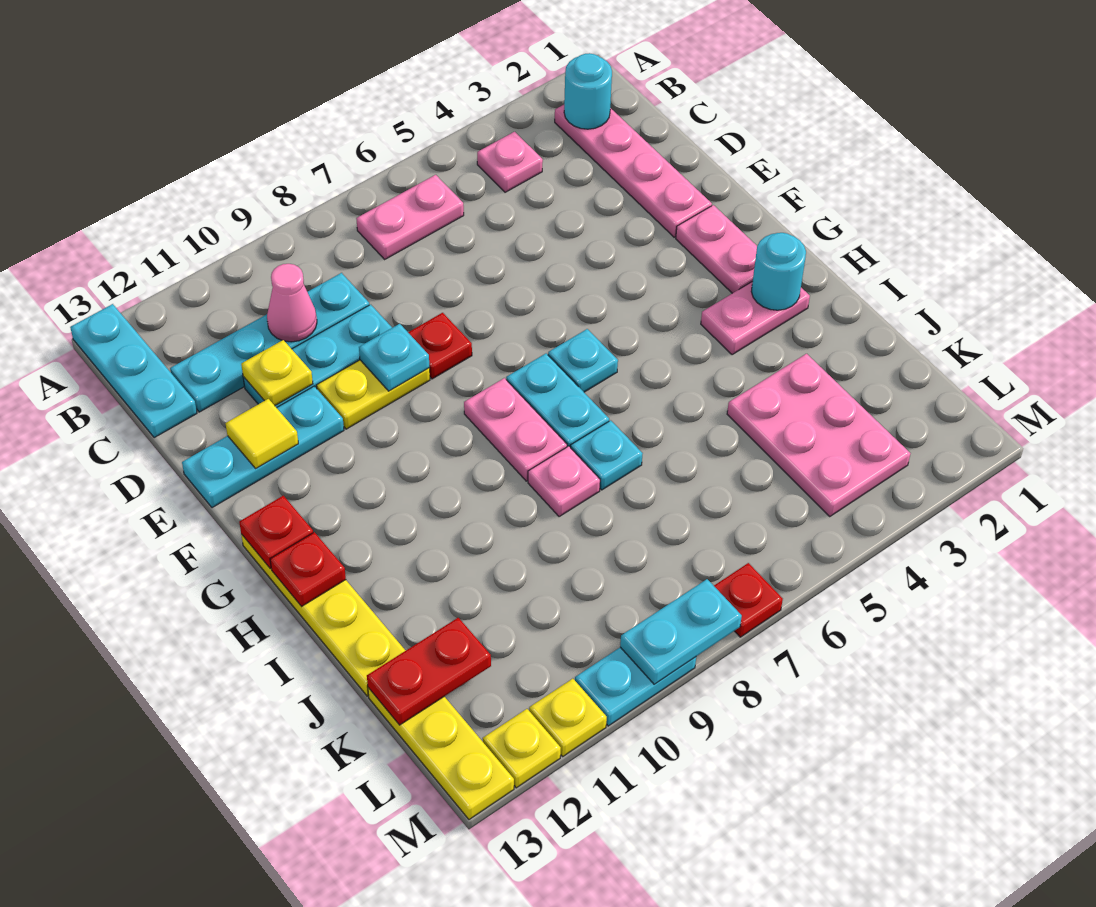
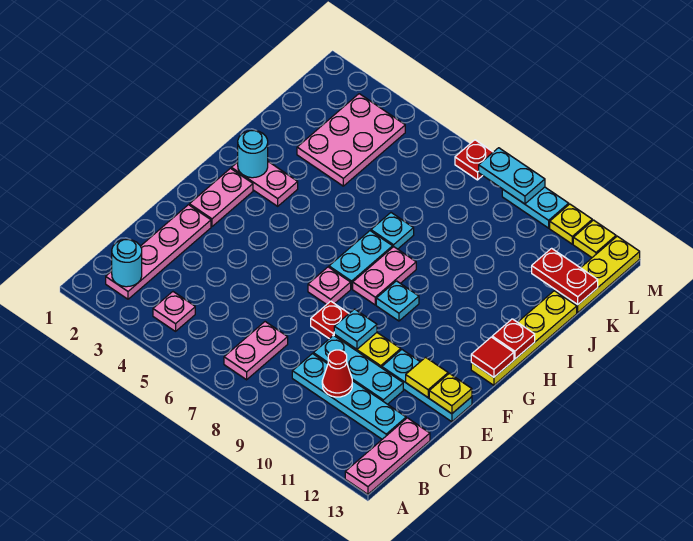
cyan plate A13:C13 level 1 -> pink plate A13:C13 level 1
pink plate B6:B7 level 1 -> pink plate B7:C7 level 1
pink cone C10 level 2 -> red cone C10 level 2
yellow plate D11 level 2 -> yellow plate E13 level 2
cyan plate G6 level 1 -> cyan plate G9 level 1
red plate G13 level 2 -> red tile G13 level 2
pink plate I8 level 1 -> pink plate F7 level 1

